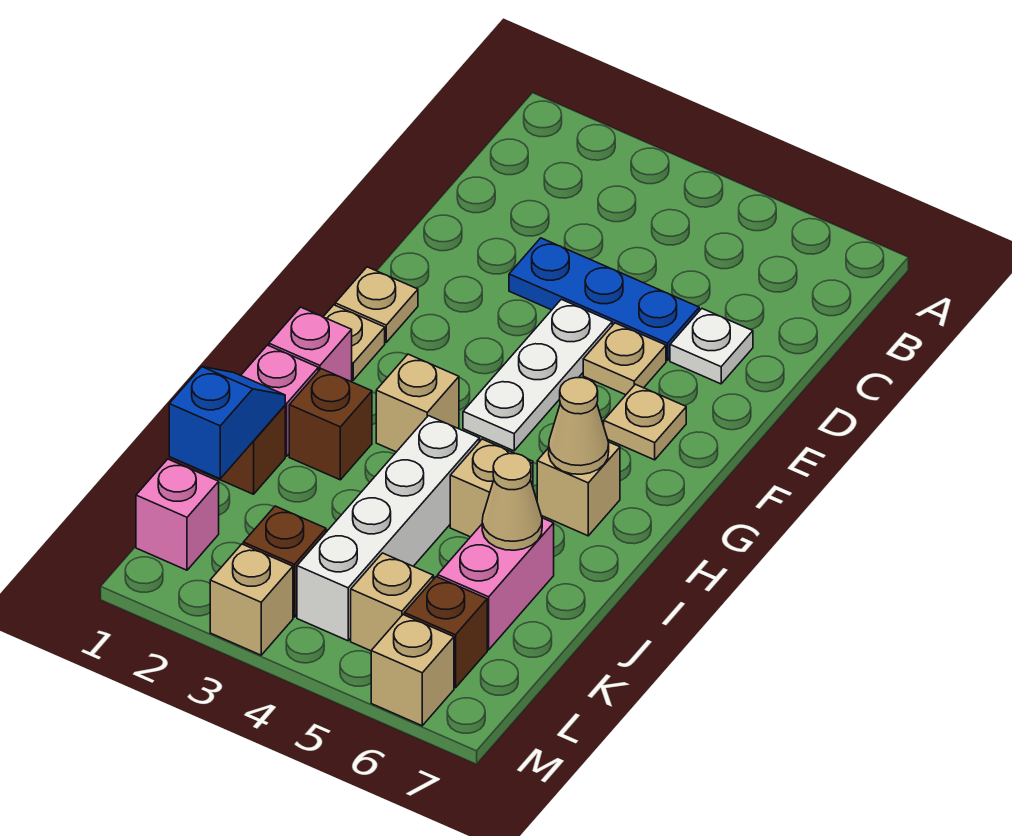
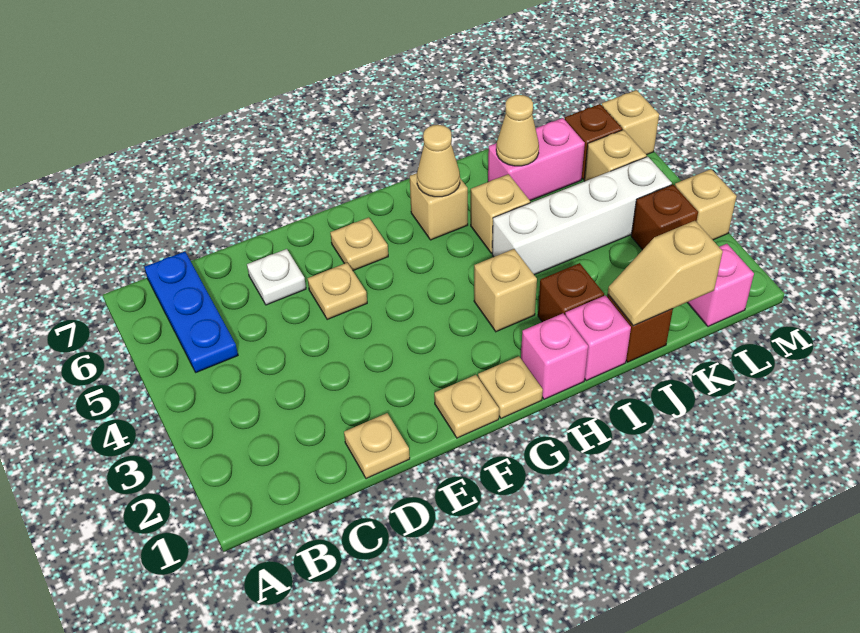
none -> tan plate D1 level 1
blue plate D3:D5 level 1 -> blue plate B5:B7 level 1
white plate E4:G4 level 1 -> none
blue slope J1:K1 level 2 top K -> tan slope J1:K1 level 2 top K

